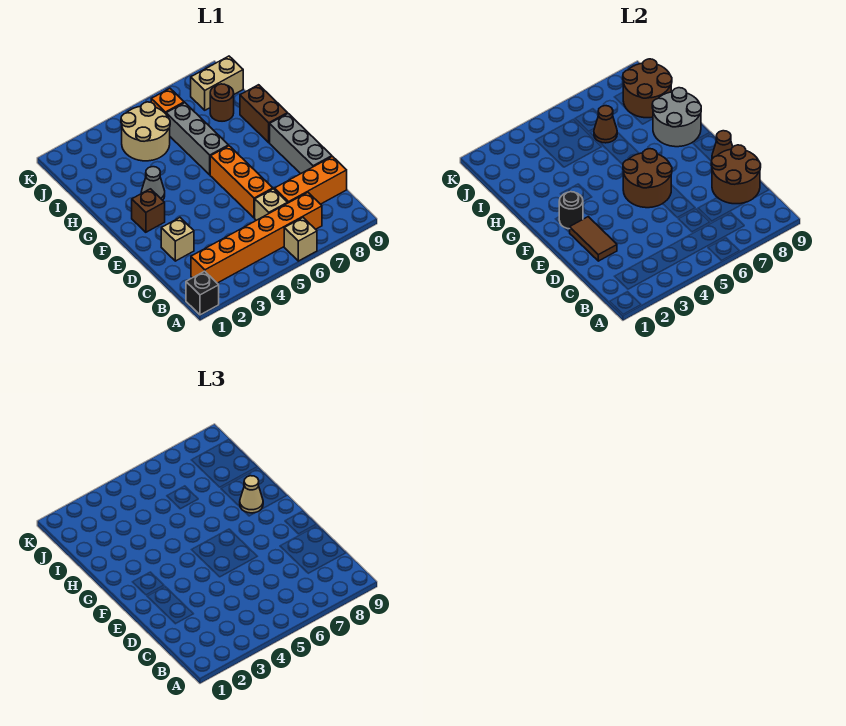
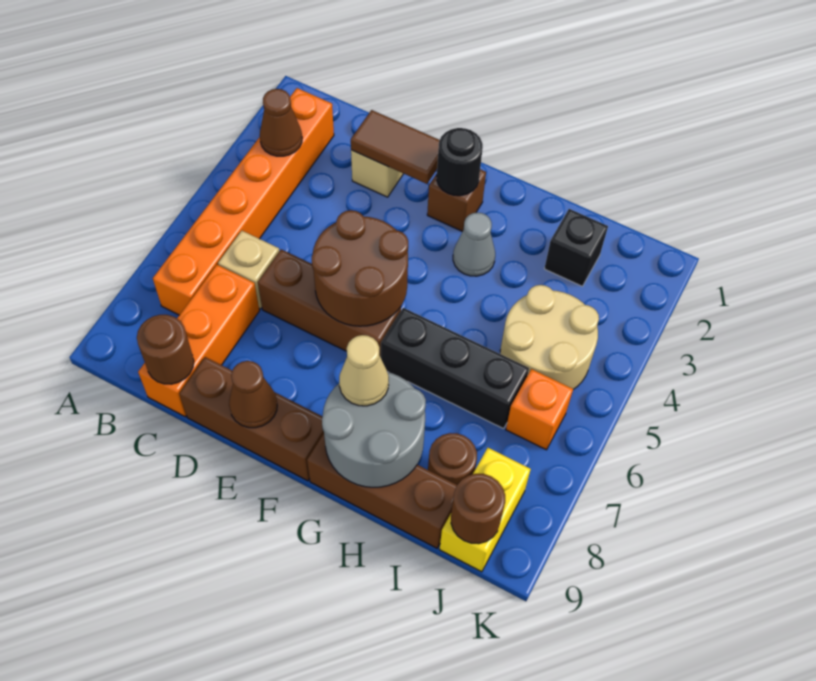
black brick A1 level 1 -> black brick I2 level 1
tan brick A6 level 1 -> none
brown round brick C8:D9 level 2 -> brown round brick C9 level 2
orange brick D6:F6 level 1 -> brown brick D6:F6 level 1
grey brick D9:F9 level 1 -> brown brick D9:F9 level 1
grey brick G6:I6 level 1 -> black brick G6:I6 level 1
brown brick G9:H9 level 1 -> brown brick G9:I9 level 1
brown cone I6 level 2 -> brown cone B3 level 2
brown round brick I8:J9 level 2 -> brown round brick J9 level 2
tan brick J8:J9 level 1 -> yellow brick J8:J9 level 1

